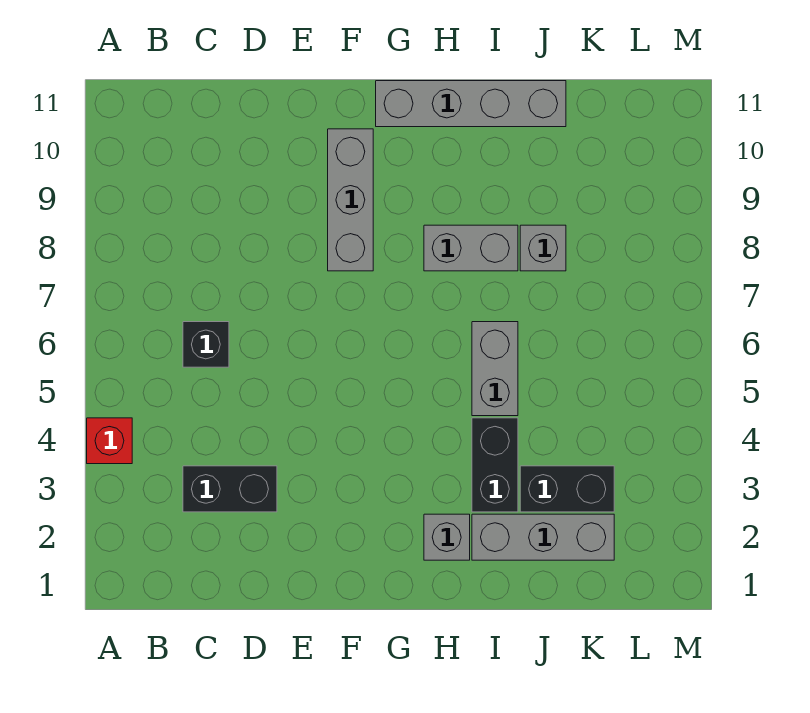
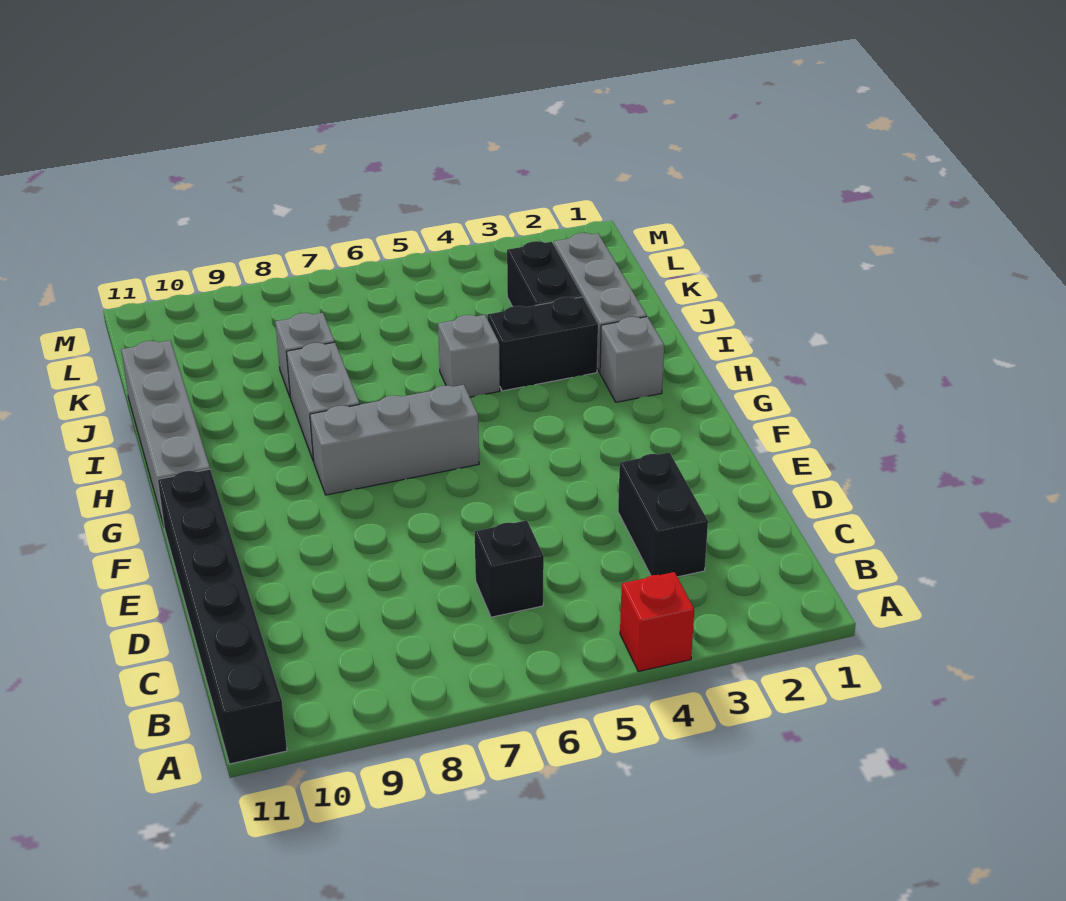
none -> black brick A11:F11 level 1
grey brick F8:F10 level 1 -> grey brick G6:G8 level 1
grey brick I5:I6 level 1 -> grey brick I5 level 1

